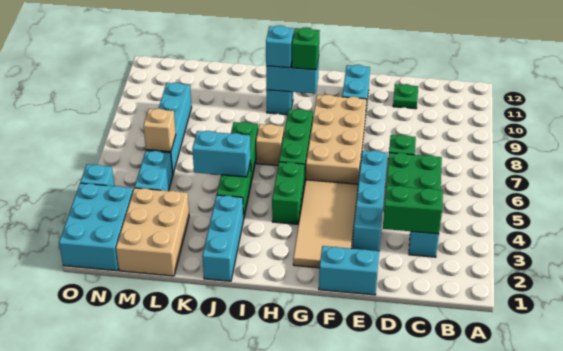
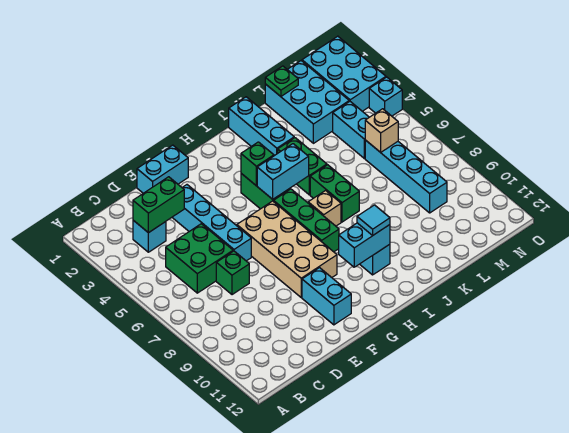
green plate D11 level 1 -> green plate L1 level 2
tan tile F2:G5 level 1 -> none
green brick H10 level 3 -> green brick H4 level 2
cyan brick I10 level 3 -> cyan tile I10 level 3
cyan brick J5:K5 level 2 -> cyan brick H5:I5 level 2
tan brick L1:M3 level 1 -> cyan brick L1:M3 level 1

